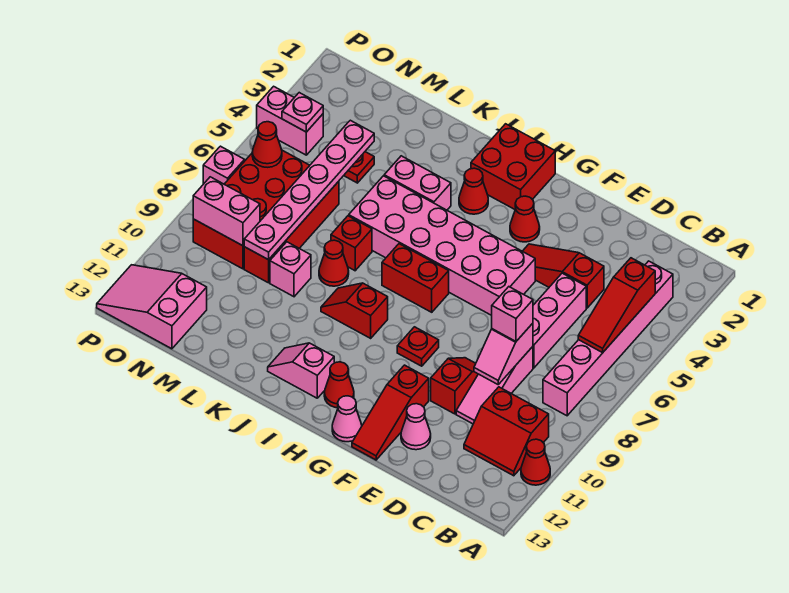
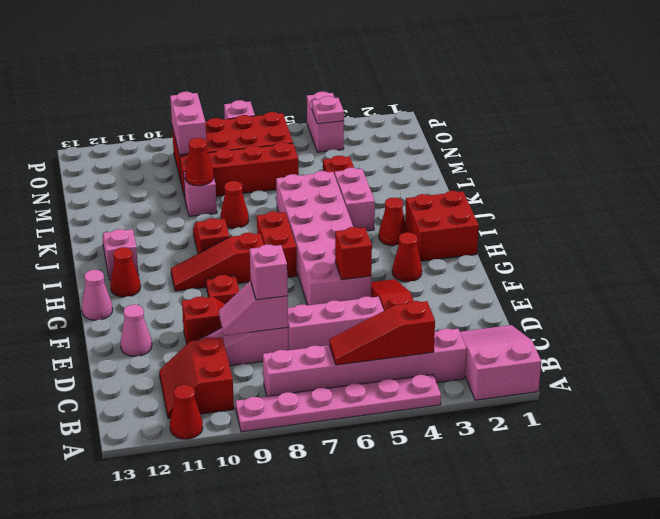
red slope F11:F13 level 1 top 11 -> red slope H8:H10 level 1 top 8
red brick K7 level 1 -> red brick F5 level 2
pink plate M4:M9 level 2 -> pink plate A4:A9 level 1
pink slope N12:P13 level 1 top N -> pink slope A1:C2 level 1 top A
red cone O6 level 2 -> red cone L9 level 2

